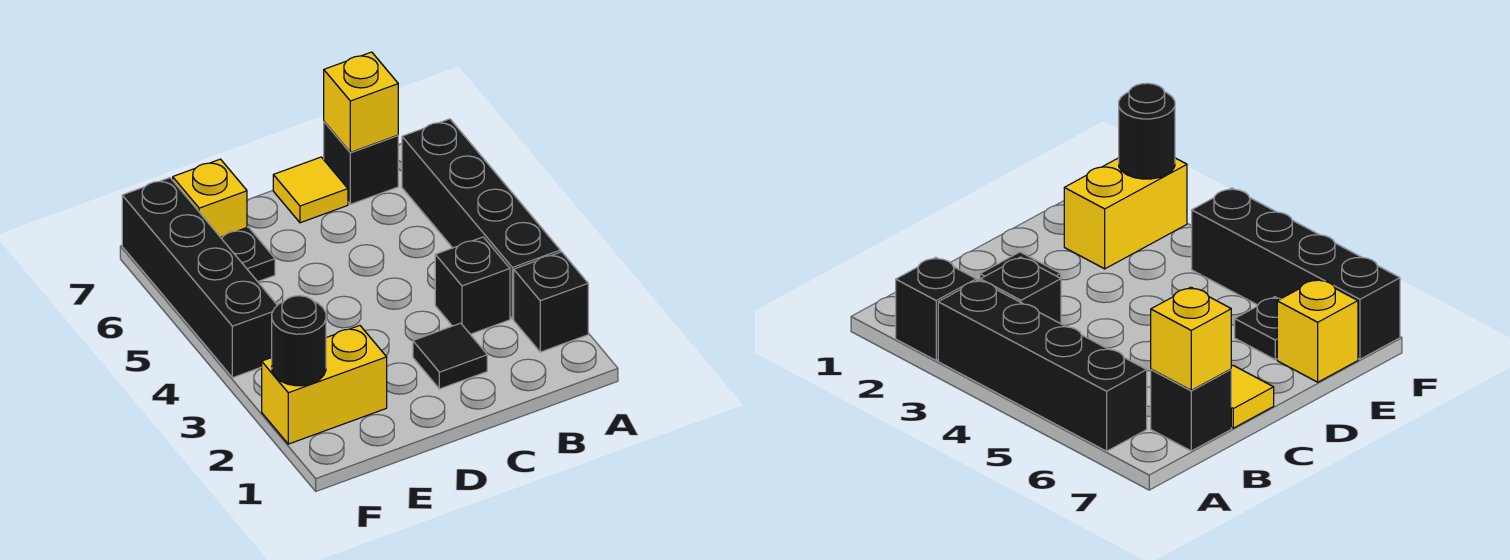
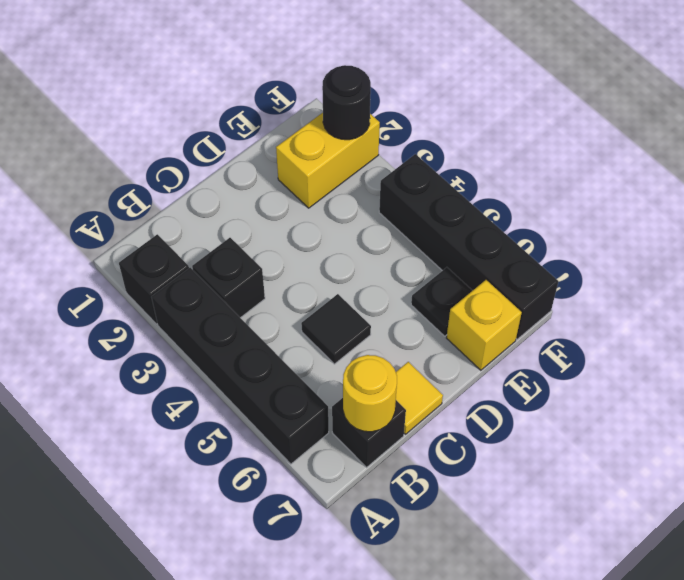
yellow brick B7 level 2 -> yellow round brick B7 level 2
black tile C2 level 1 -> black tile C5 level 1

